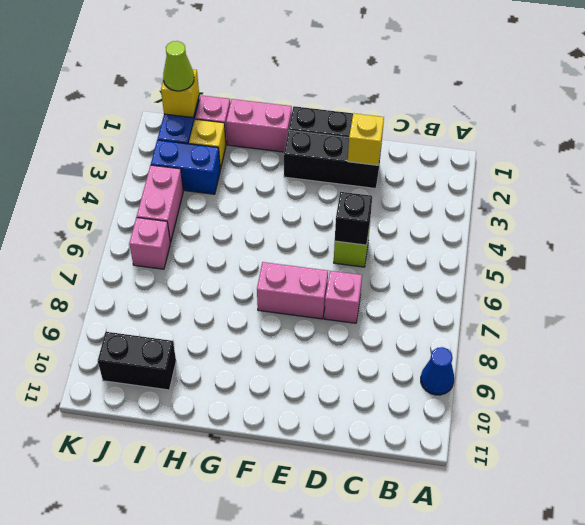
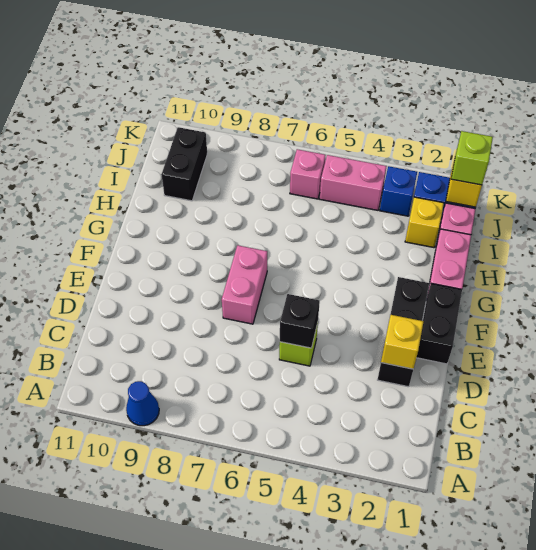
pink brick D7 level 1 -> none
blue brick I3:J3 level 1 -> blue brick J3 level 1
lime cone J1 level 3 -> lime brick J1 level 3

